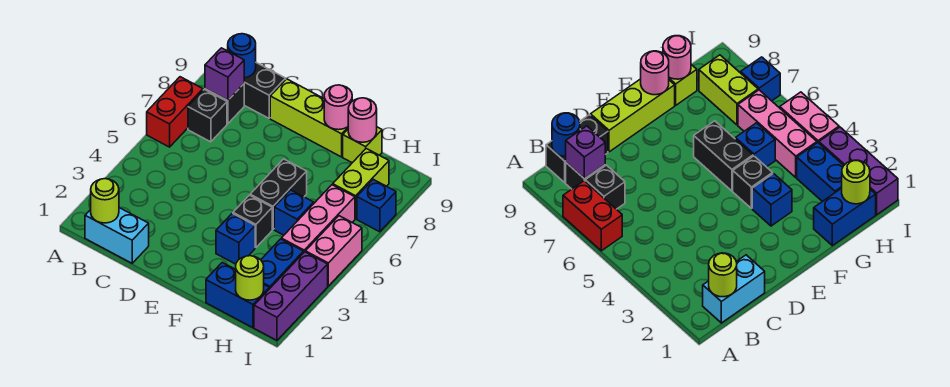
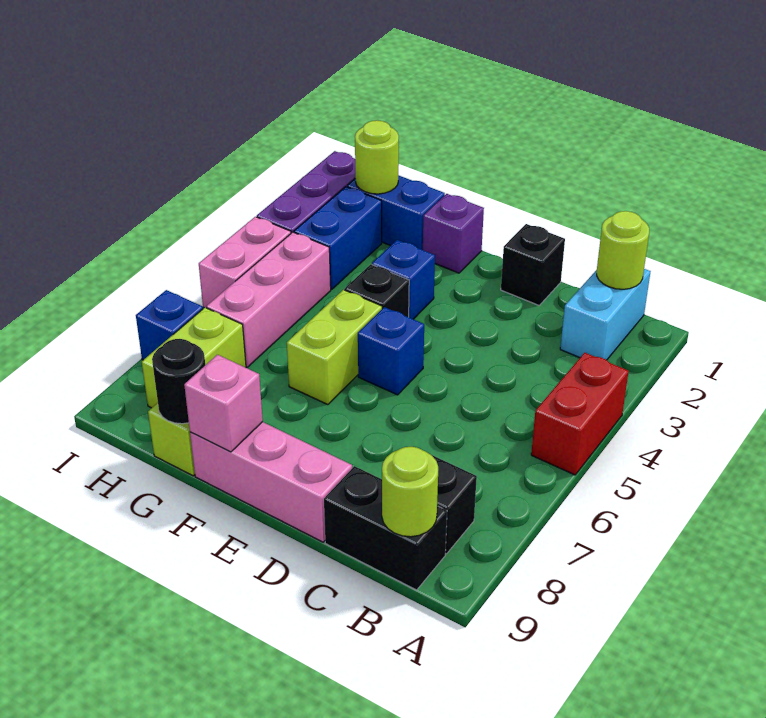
red brick A6:A7 level 1 -> red brick A4:A5 level 1
cyan brick B1:C1 level 1 -> cyan brick B1:B2 level 1
black brick B7 level 1 -> black brick D1 level 1
purple brick B8 level 2 -> purple brick F1 level 1
blue round brick B9 level 2 -> lime round brick B9 level 2
lime brick D9:F9 level 1 -> pink brick D9:F9 level 1
black brick F5:F6 level 1 -> lime brick F5:F6 level 1
pink round brick F9 level 2 -> pink brick F9 level 2
blue brick G5 level 1 -> blue brick E5 level 1
pink round brick G9 level 2 -> black round brick G9 level 2

